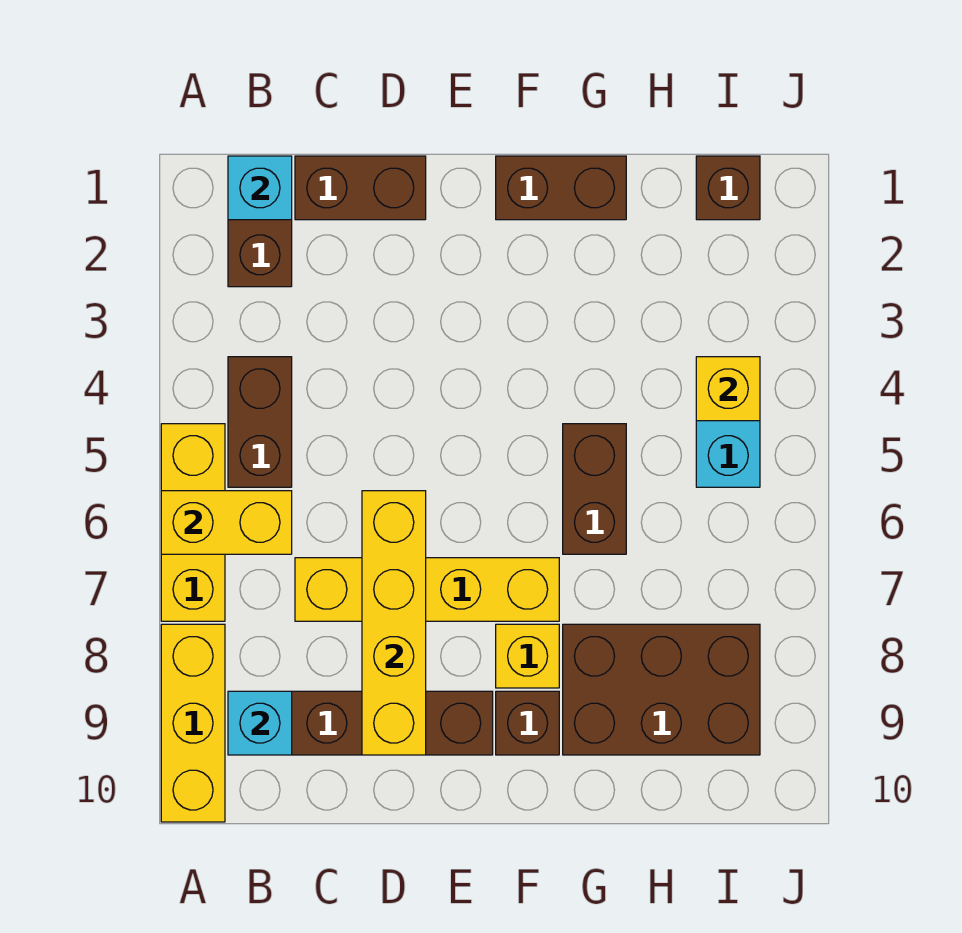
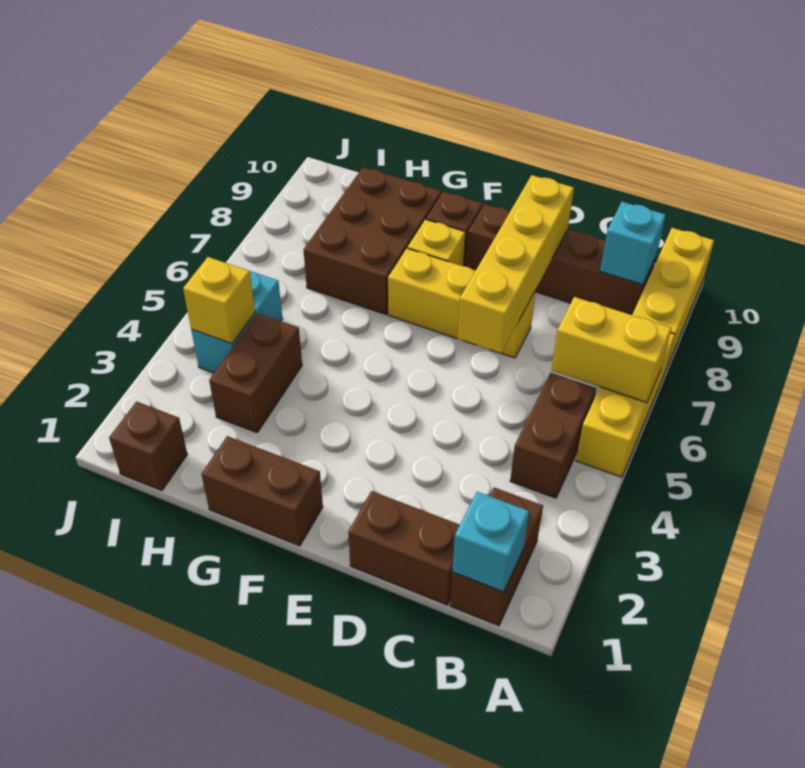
yellow brick C7:F7 level 1 -> yellow brick D7:F7 level 1
brown brick G5:G6 level 1 -> brown brick H3:H4 level 1
brown brick G8:I9 level 1 -> brown brick G7:H9 level 1

